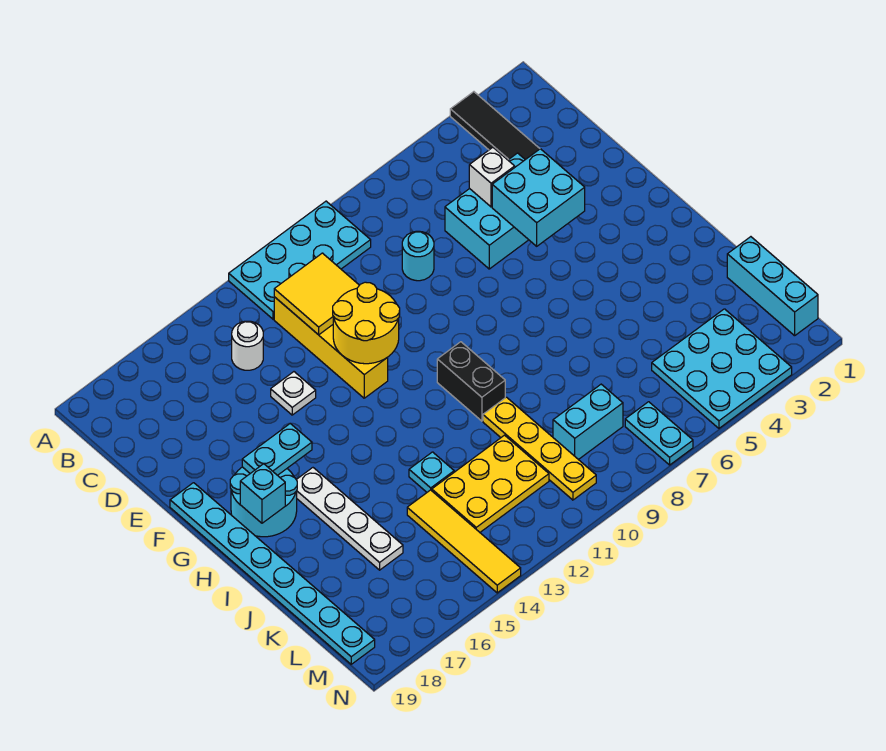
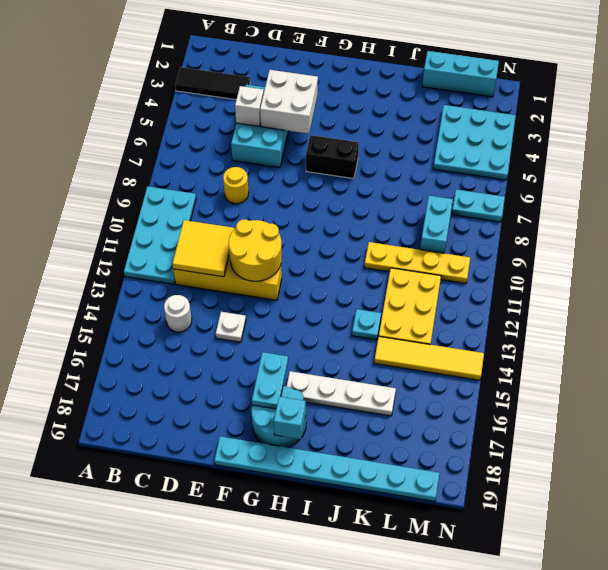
cyan round brick D8 level 1 -> yellow round brick D8 level 1
cyan brick E4:F5 level 2 -> white brick E4:F5 level 2
black brick H10:I10 level 1 -> black brick G6:H6 level 1

